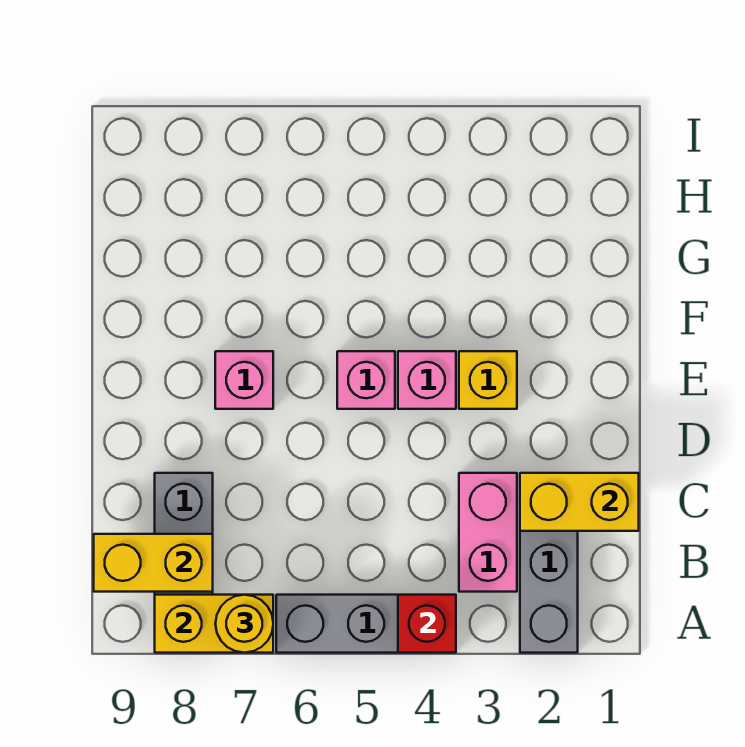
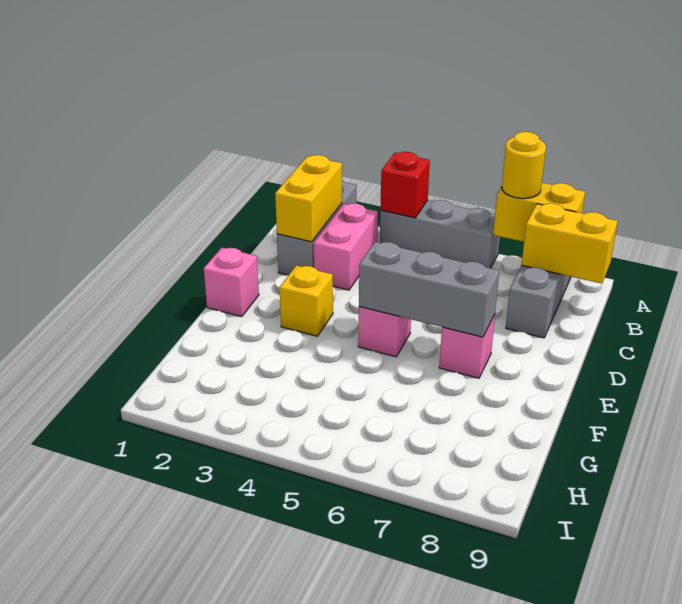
yellow brick C1:C2 level 2 -> yellow brick B2:C2 level 2
pink brick E4 level 1 -> pink brick E1 level 1
none -> grey brick E5:E7 level 2

